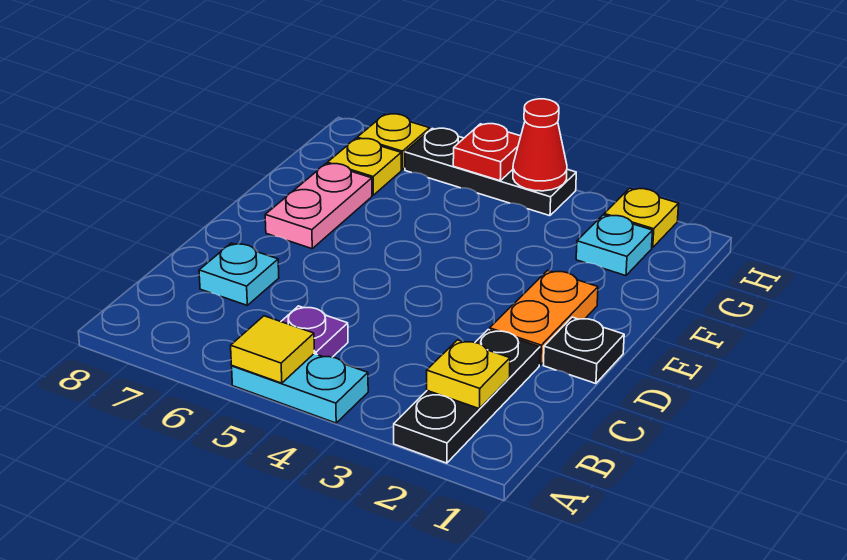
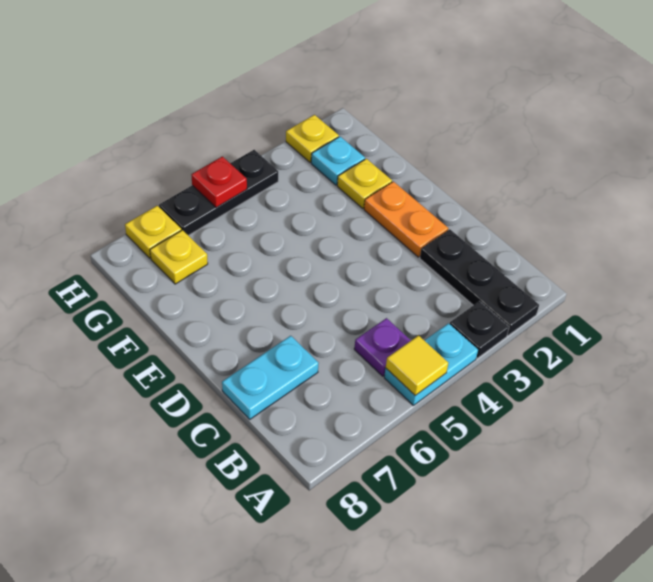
yellow plate B2 level 2 -> yellow plate F2 level 1
cyan plate C7 level 1 -> cyan plate C7:C8 level 1
black plate D1 level 1 -> black plate A3 level 1
pink plate E7:F7 level 1 -> none
red cone H4 level 2 -> none

